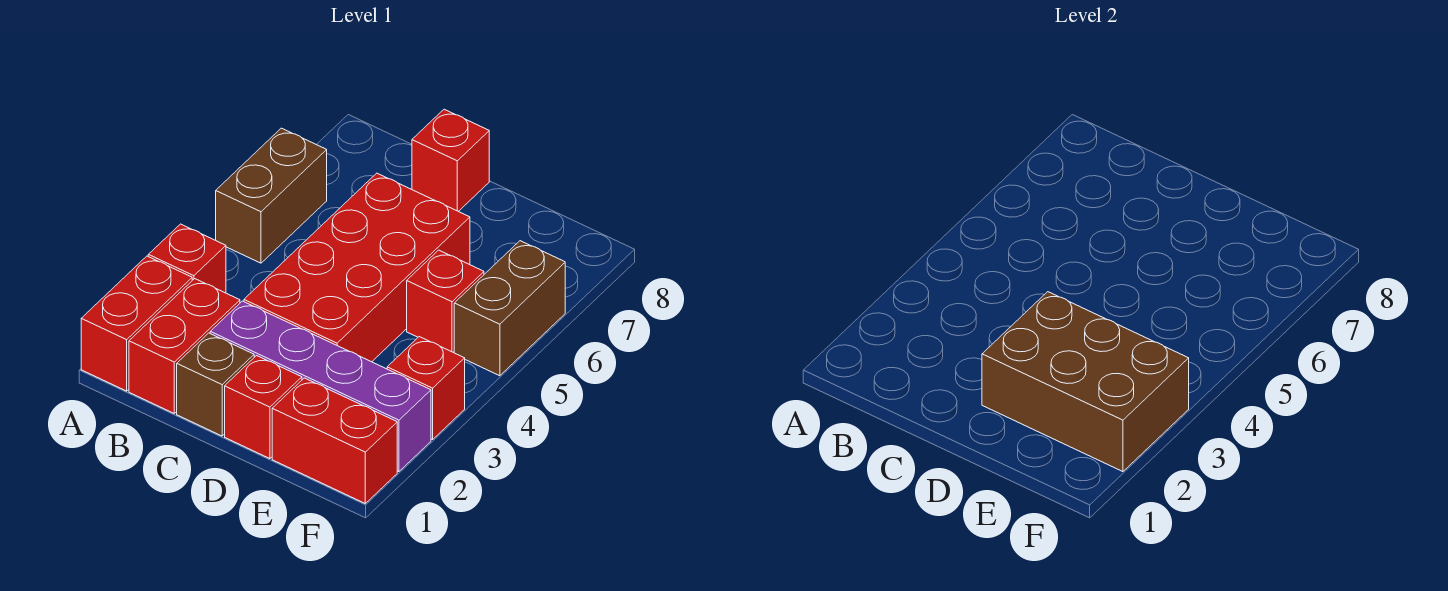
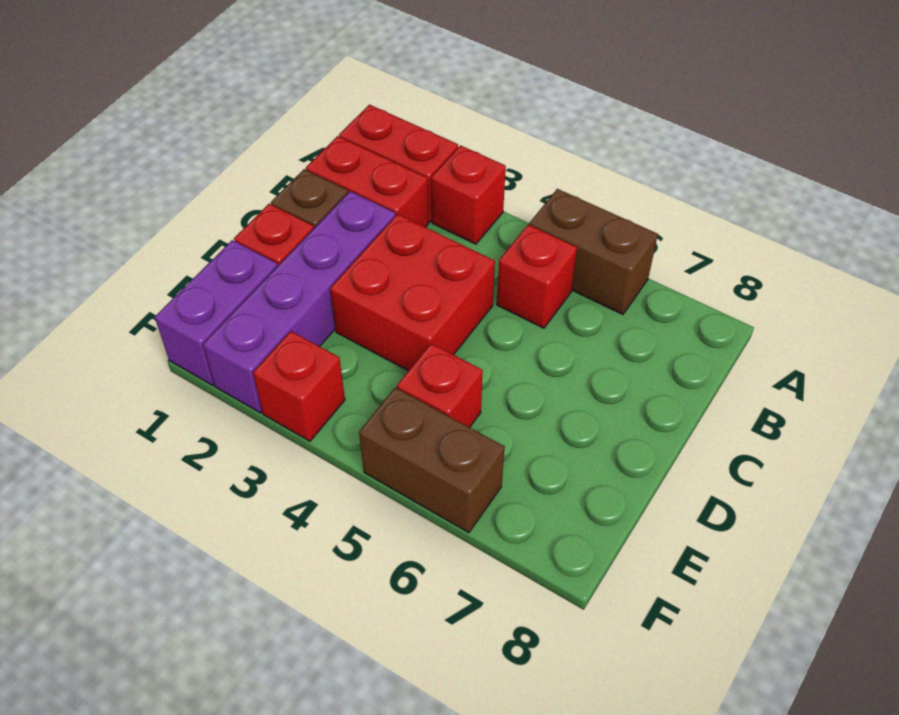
red brick C3:D6 level 1 -> red brick C3:D4 level 1
red brick C8 level 1 -> red brick B5 level 1
brown brick D2:F3 level 2 -> none
red brick E1:F1 level 1 -> purple brick E1:F1 level 1

